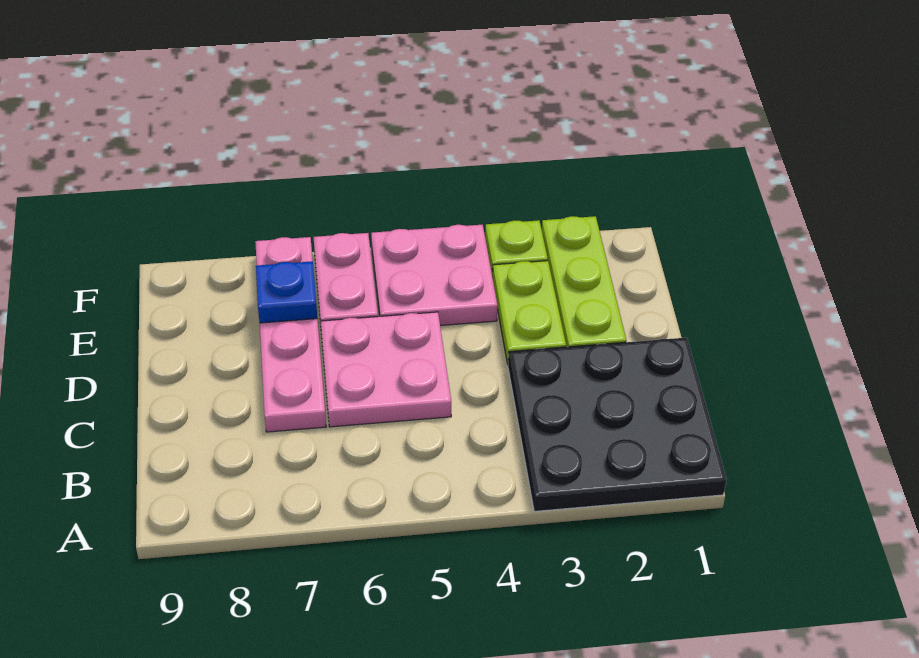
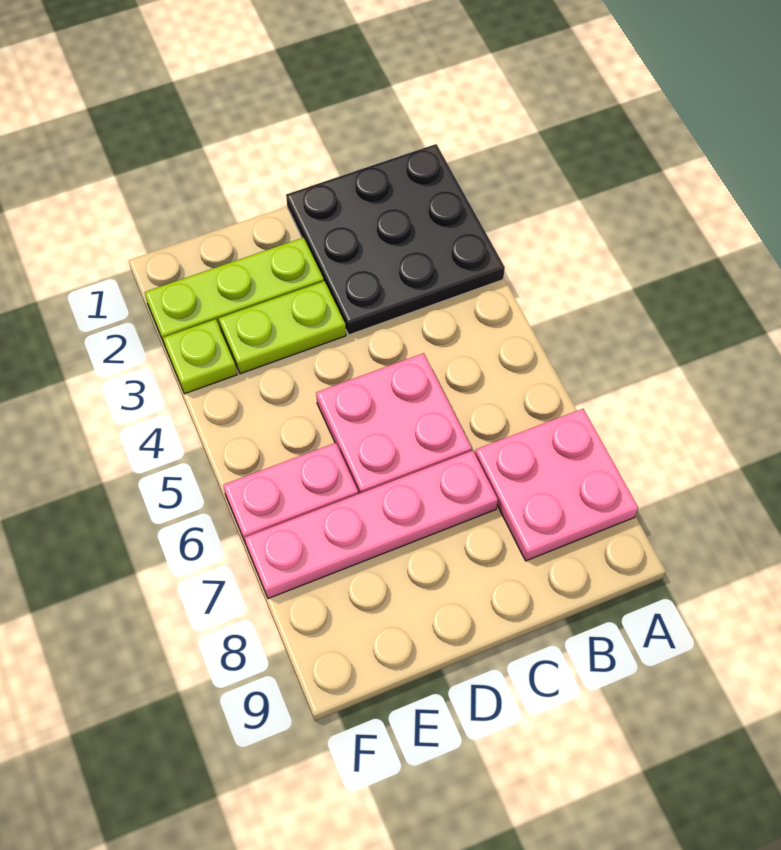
pink plate E4:F5 level 1 -> pink plate A7:B8 level 1
blue plate E7 level 2 -> none

